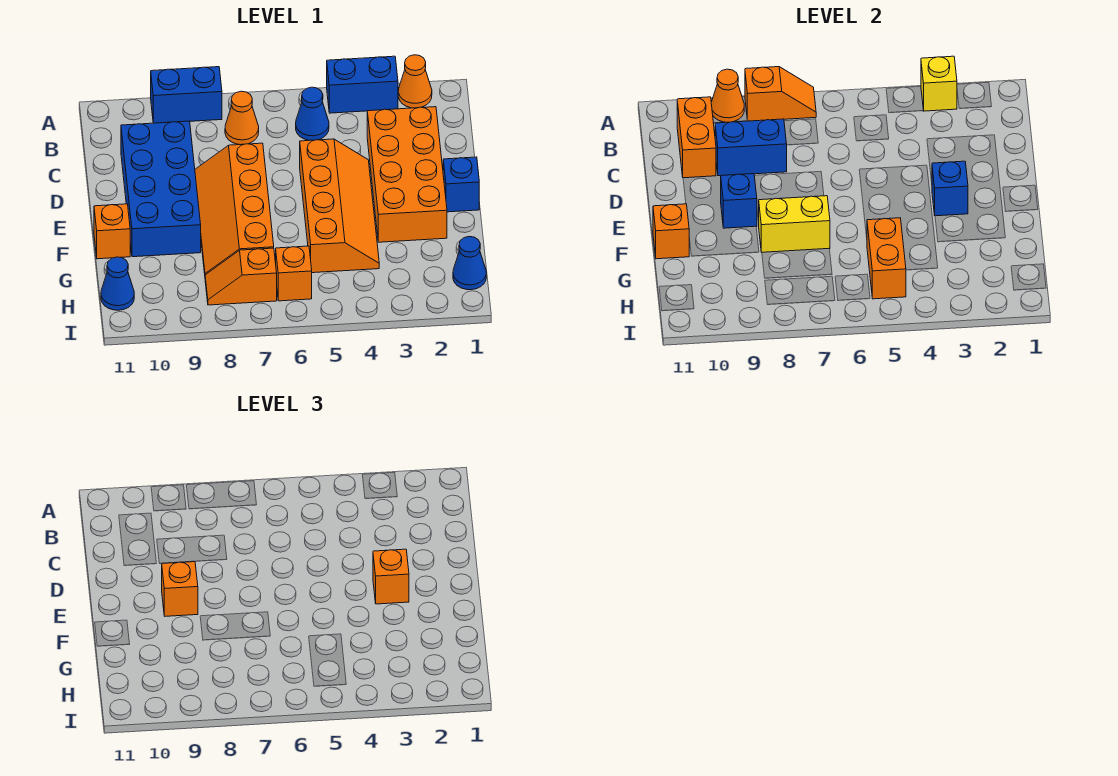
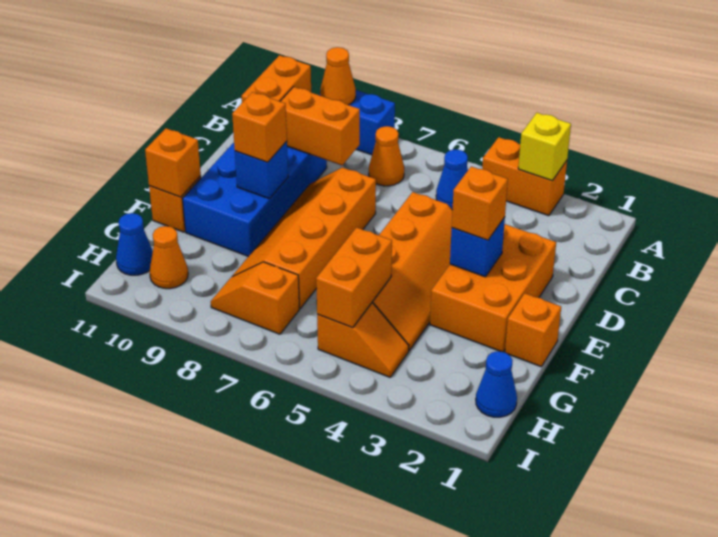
orange cone A2 level 1 -> orange cone H10 level 1
blue brick A3:A4 level 1 -> orange brick A3:A4 level 1
orange slope A7:A8 level 2 top 8 -> orange slope H4:H5 level 1 top 5
orange brick C2:F3 level 1 -> orange brick D2:F3 level 1
blue brick C8:C9 level 2 -> orange brick C8:C9 level 2
blue brick E1 level 1 -> none
yellow brick F7:F8 level 2 -> none
orange brick H6 level 1 -> orange brick F1 level 1

